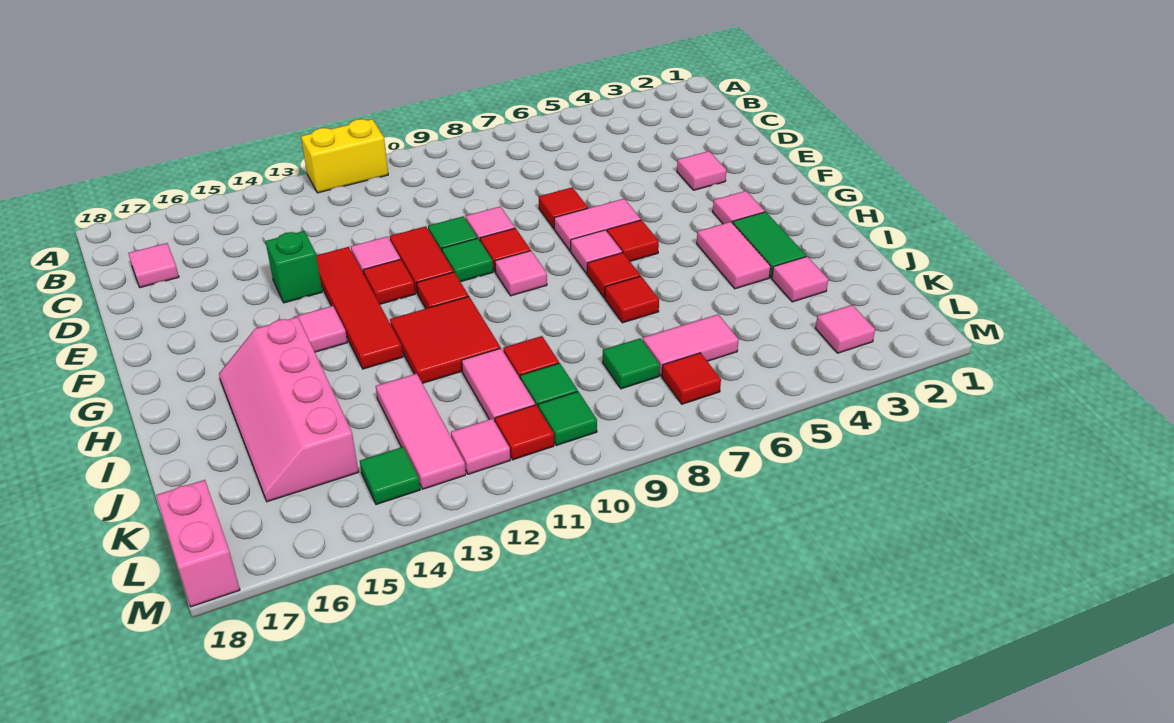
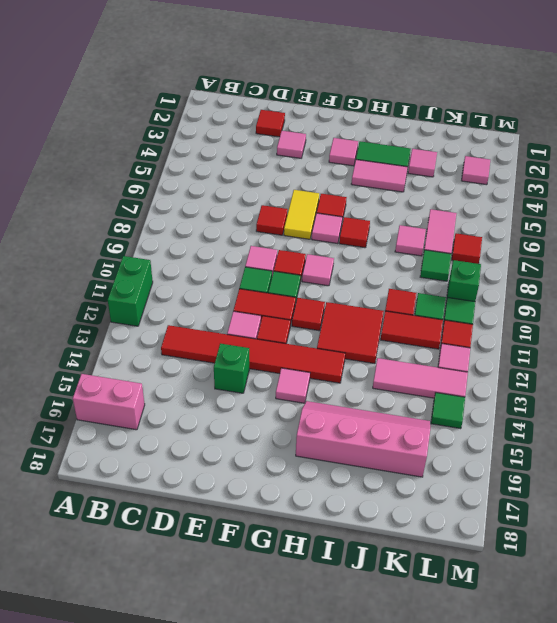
yellow brick A11:A12 level 1 -> green brick A11:A12 level 1
pink tile C17 level 1 -> pink tile J7 level 1
red tile E13:H13 level 1 -> red tile C13:H13 level 1
pink tile F6:F7 level 1 -> yellow tile F6:F7 level 1
pink slope H15:K16 level 1 top 15 -> pink slope H15:K16 level 1 top 16
red tile I7 level 1 -> red tile D2 level 1
pink tile J11:K11 level 1 -> red tile J11:K11 level 1
none -> green brick L9 level 1
pink brick L18:M18 level 1 -> pink brick A16:B16 level 1

